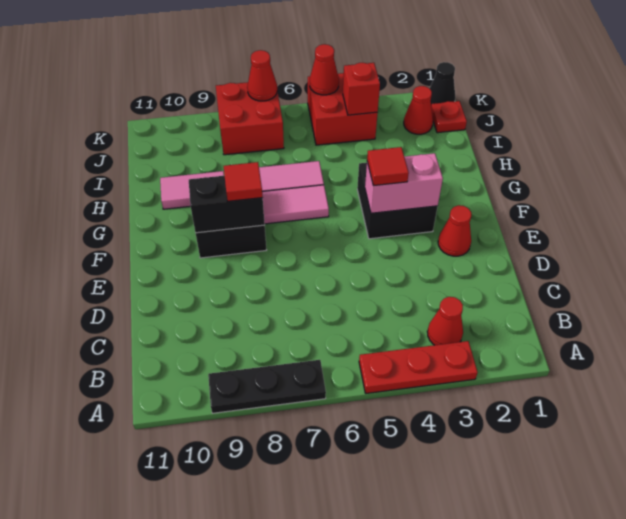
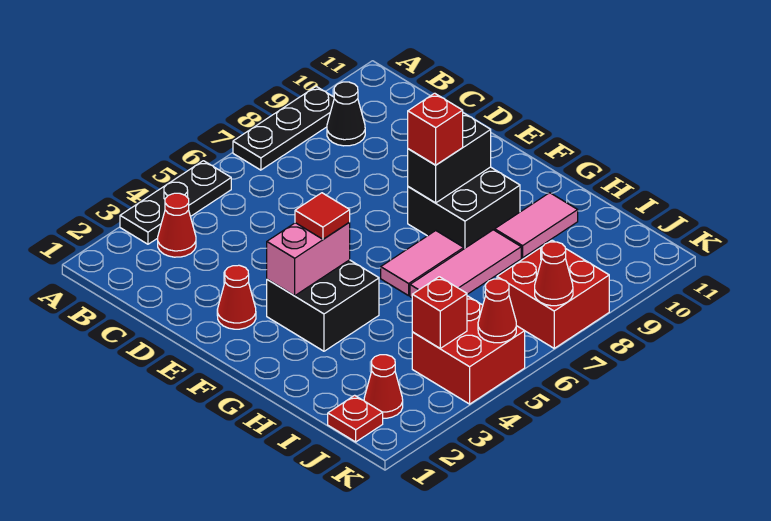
red plate A3:A5 level 1 -> black plate A3:A5 level 1
red tile F8 level 3 -> red brick F8 level 3
black cone K1 level 1 -> black cone B9 level 1

